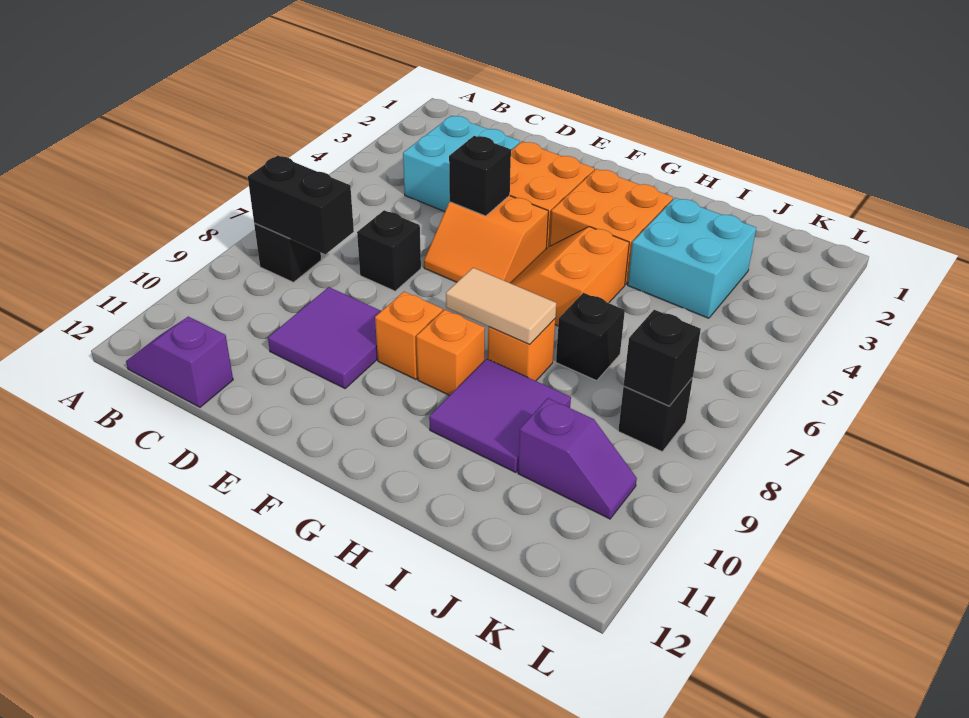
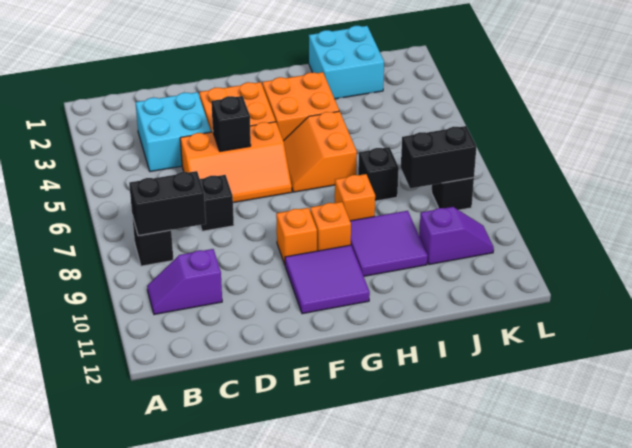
purple slope B12:C12 level 1 top C -> purple slope B10:C10 level 1 top C
purple tile D9:E10 level 1 -> purple tile F10:G11 level 1
orange slope E5:F6 level 1 top 5 -> orange slope D5:F6 level 1 top 5
tan tile G8:H8 level 2 -> none
cyan brick I3:J4 level 1 -> cyan brick I1:J2 level 1
black brick K8 level 2 -> black brick J8:K8 level 2

